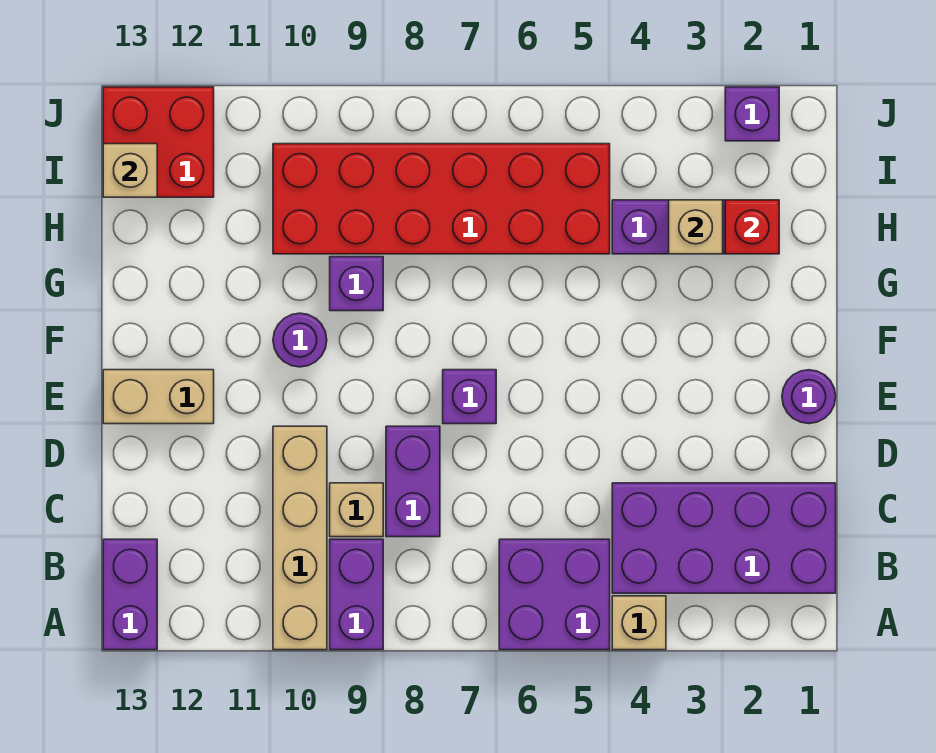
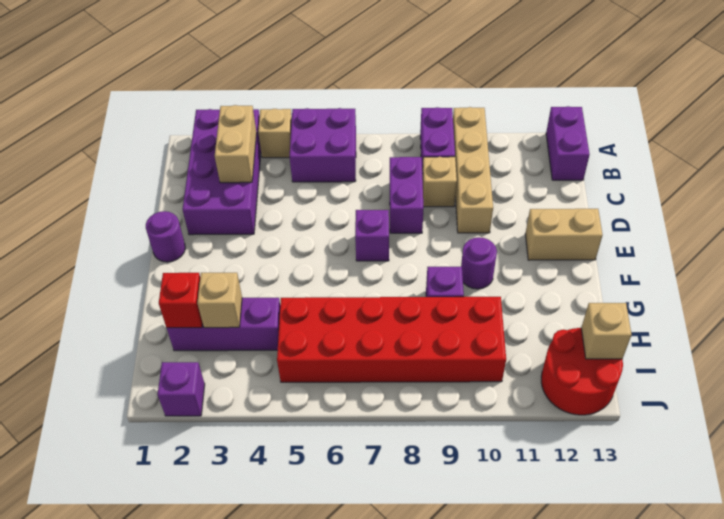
purple brick B1:C4 level 1 -> purple brick A2:D3 level 1
none -> tan brick B3:C3 level 2
red brick I12:J13 level 1 -> red round brick I12:J13 level 1

